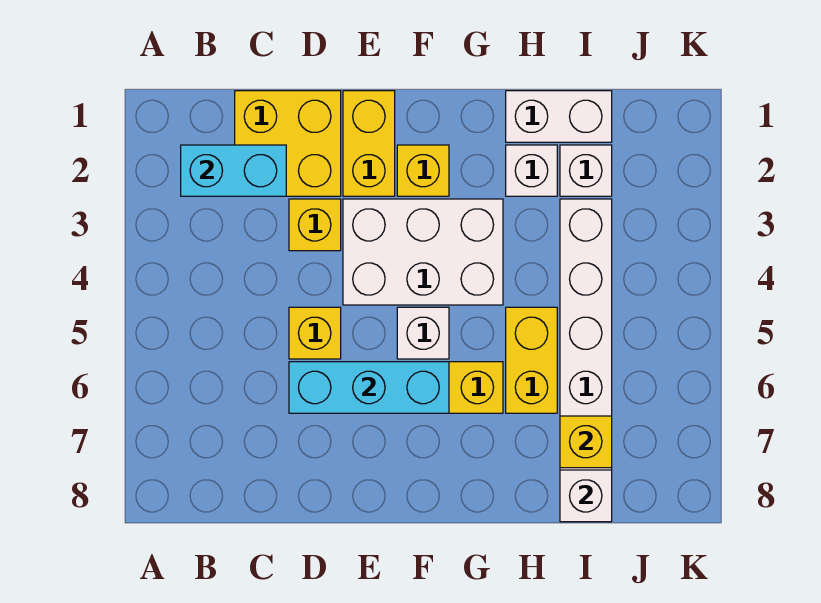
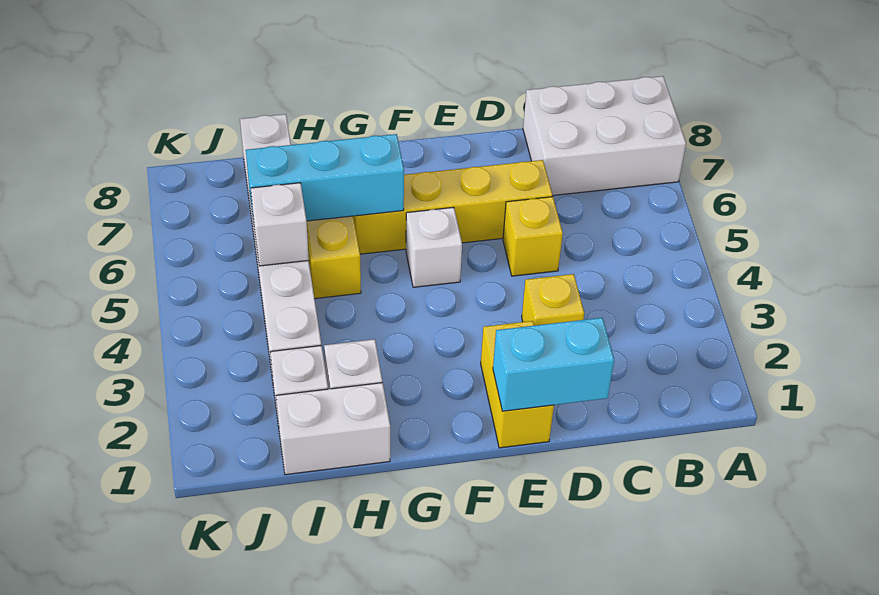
cyan brick B2:C2 level 2 -> cyan brick D1:E1 level 2
yellow brick C1:D2 level 1 -> none
cyan brick D6:F6 level 2 -> cyan brick G6:I6 level 2
white brick E3:G4 level 1 -> white brick A7:C8 level 1
yellow brick F2 level 1 -> none
yellow brick I7 level 2 -> none
white brick I8 level 2 -> white brick I5 level 2

